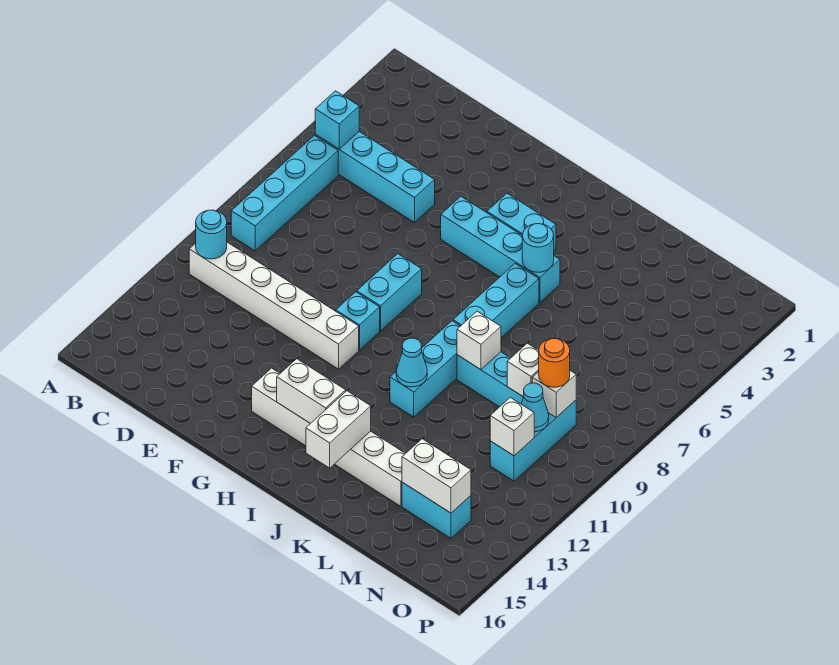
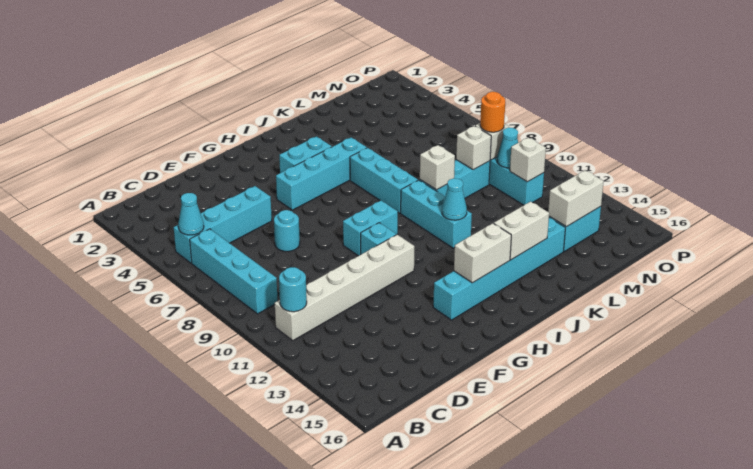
cyan brick B5 level 2 -> cyan cone B5 level 2
cyan brick G8:G9 level 1 -> cyan brick G9:H9 level 1
white brick G14:L14 level 1 -> cyan brick G14:L14 level 1
cyan round brick J5 level 2 -> cyan round brick E7 level 1
white brick J14:J15 level 2 -> white brick J14:K14 level 2

